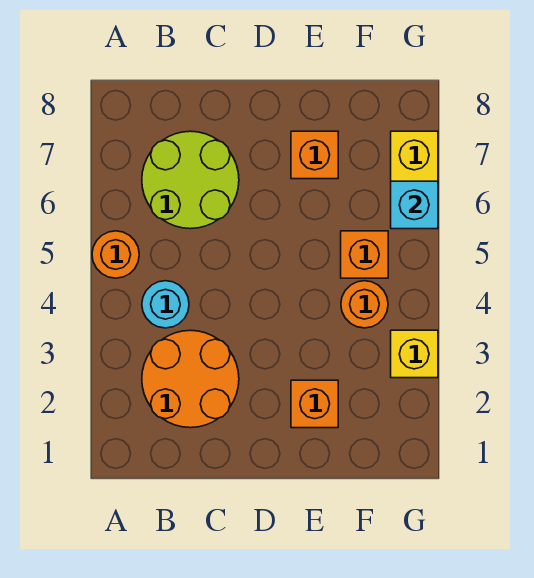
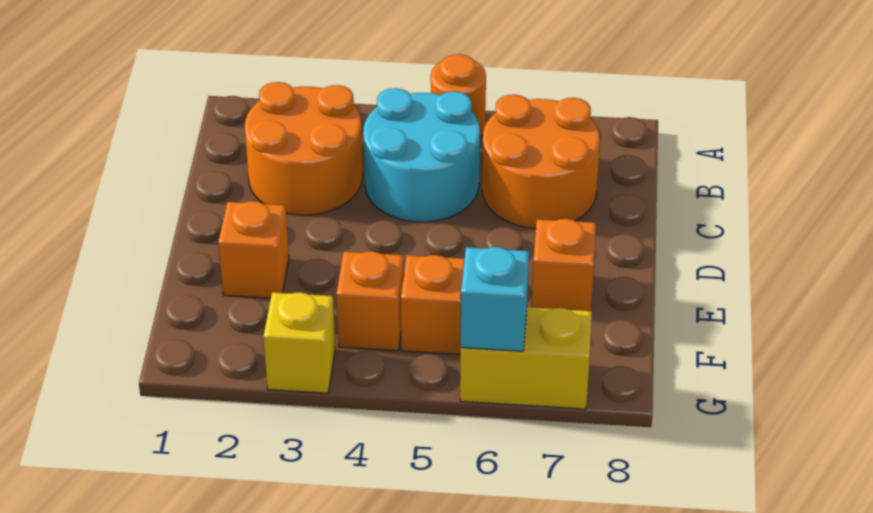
cyan round brick B4 level 1 -> cyan round brick B4:C5 level 1
lime round brick B6:C7 level 1 -> orange round brick B6:C7 level 1
orange round brick F4 level 1 -> orange brick F4 level 1

